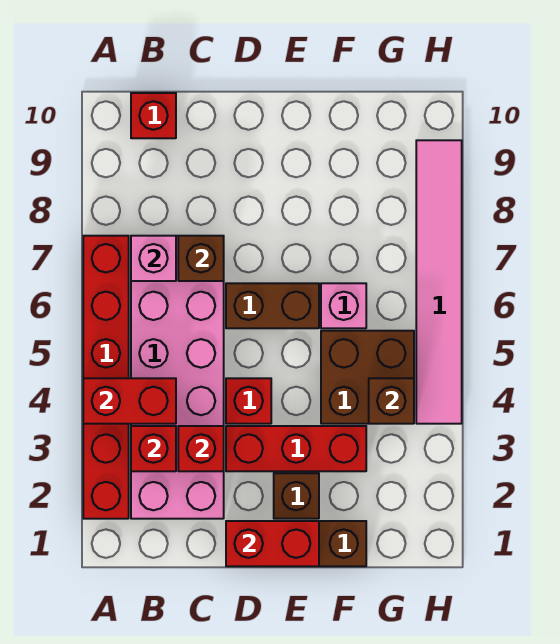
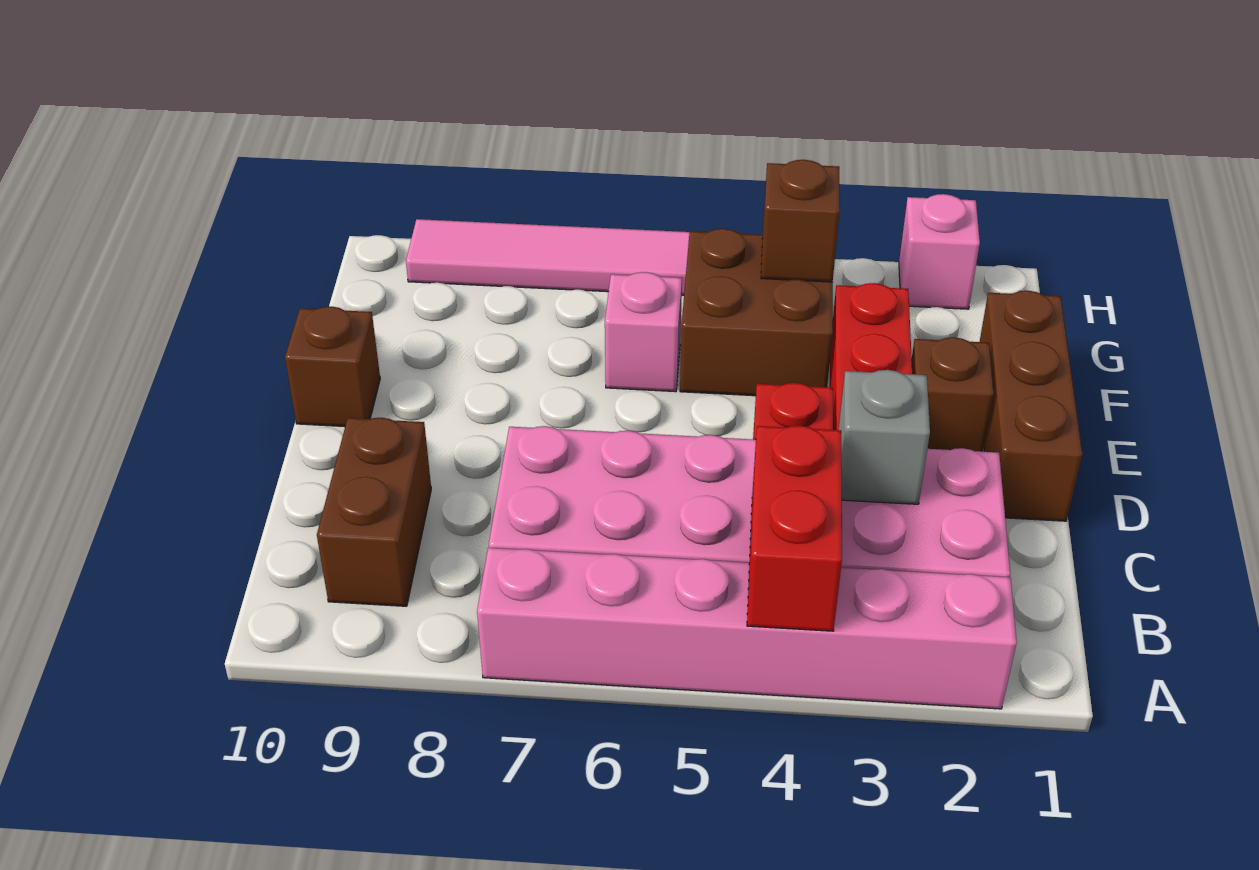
red brick A2:A7 level 1 -> pink brick A2:A7 level 1
red brick B3 level 2 -> none
pink brick B7 level 2 -> pink brick H2 level 1
red brick B10 level 1 -> none
red brick C3 level 2 -> grey brick C3 level 2
brown brick C7 level 2 -> brown brick E10 level 1
red brick D1:E1 level 2 -> none
brown brick D6:E6 level 1 -> brown brick B9:C9 level 1

